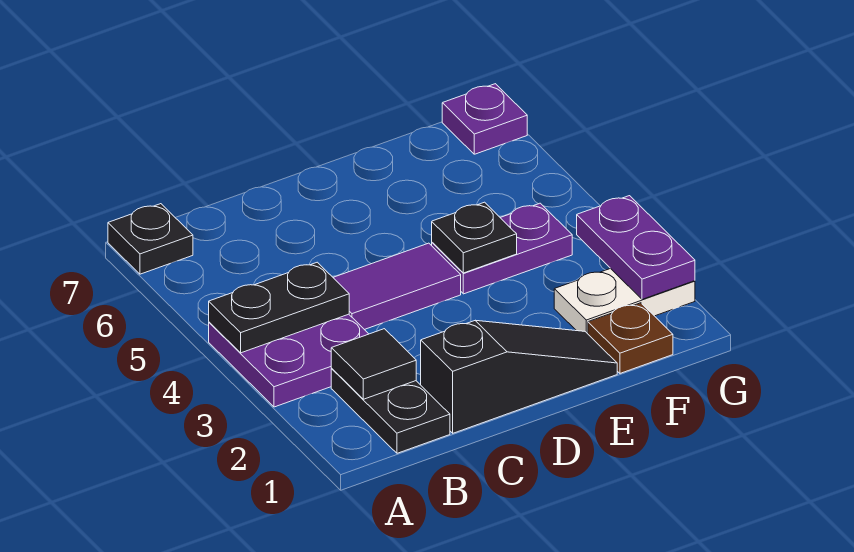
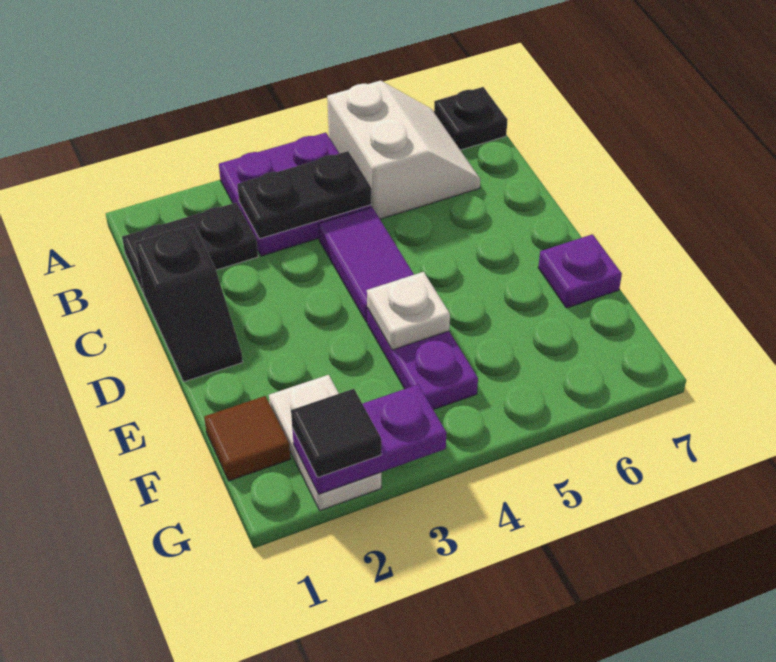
black plate A4:B4 level 2 -> black plate B3:B4 level 2
none -> white slope A5:B6 level 1 top 5
black tile B2 level 2 -> black tile G2 level 3
black slope C1:E1 level 1 top C -> black slope C1:D1 level 1 top C
black plate E4 level 2 -> white plate E4 level 2
brown plate F1 level 1 -> brown tile F1 level 1
purple plate G7 level 1 -> purple plate E7 level 1

